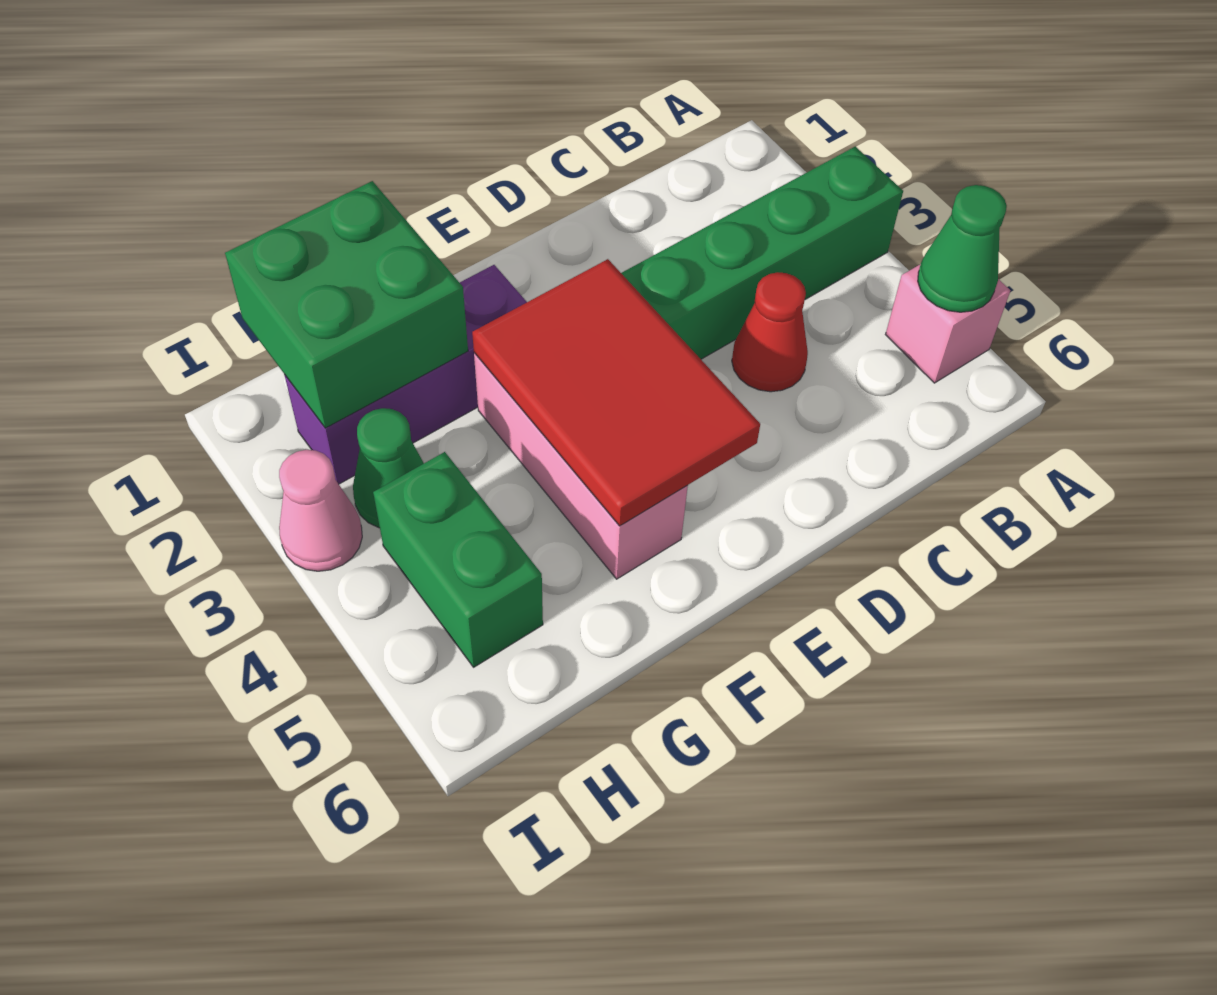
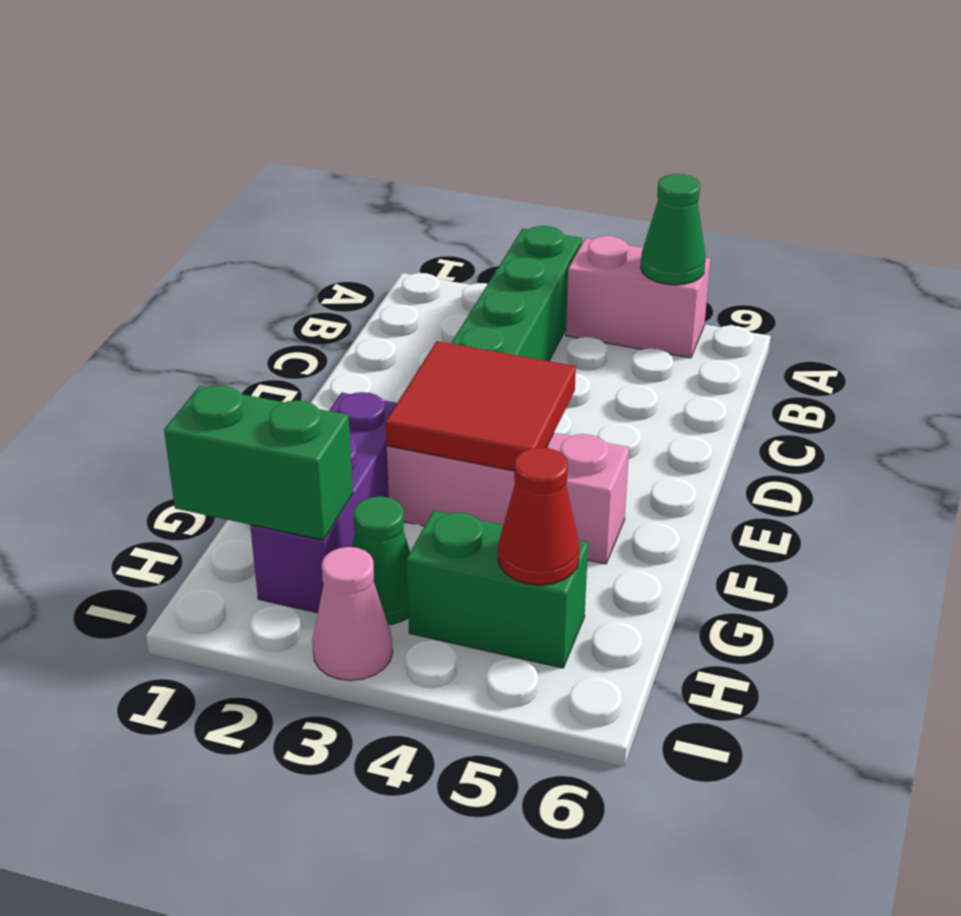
pink brick A5 level 1 -> pink brick A4:A5 level 1
red cone C4 level 1 -> red cone H5 level 2
red tile E3:F5 level 2 -> red tile E3:F4 level 2
green brick G1:H2 level 2 -> green brick H1:H2 level 2

